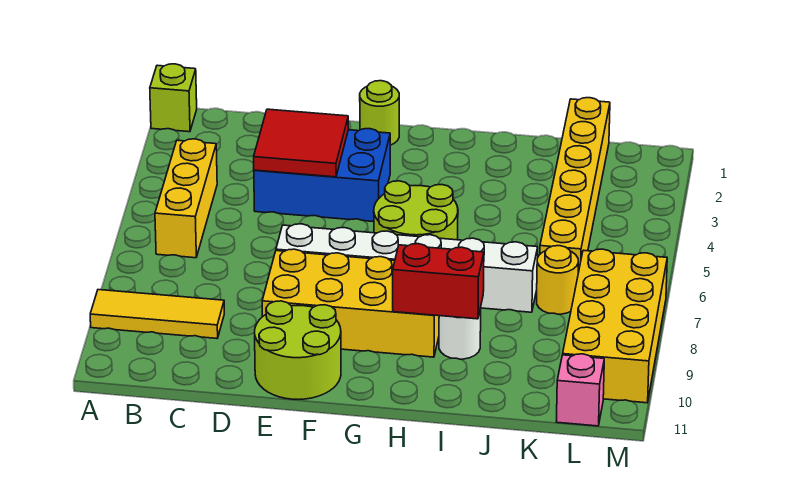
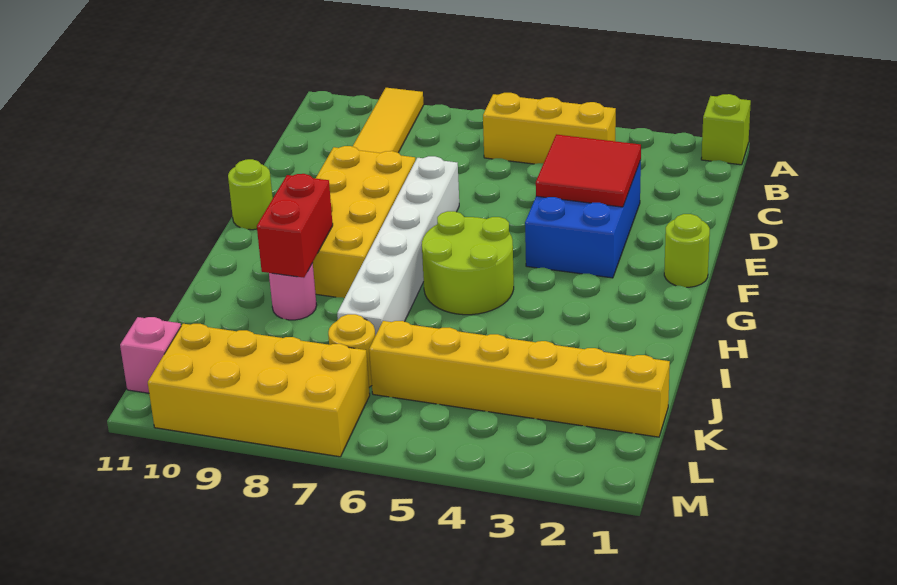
lime round brick E10:F11 level 1 -> lime round brick F11 level 1
white round brick I9 level 1 -> pink round brick I9 level 1

